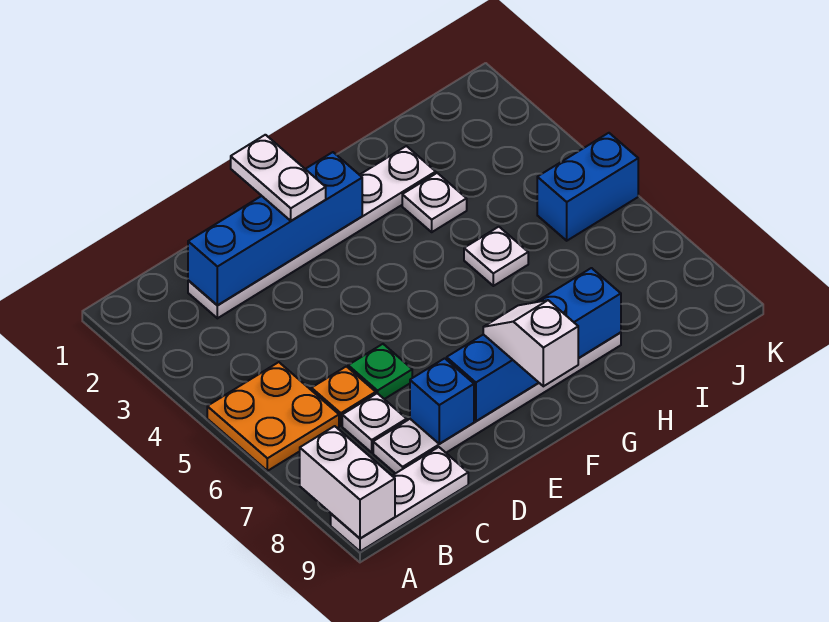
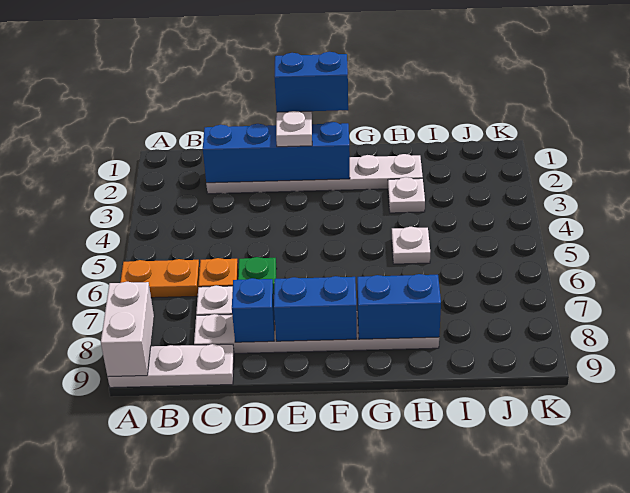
orange plate A5:B6 level 1 -> orange plate A6:B6 level 1
white slope F8:F9 level 3 top 9 -> none
blue brick J5:K5 level 1 -> blue brick E1:F1 level 4

